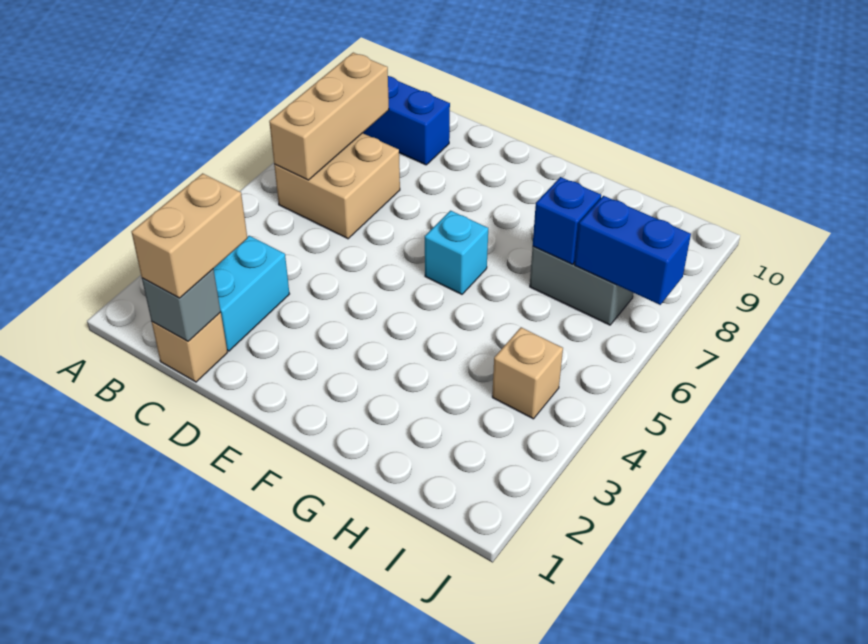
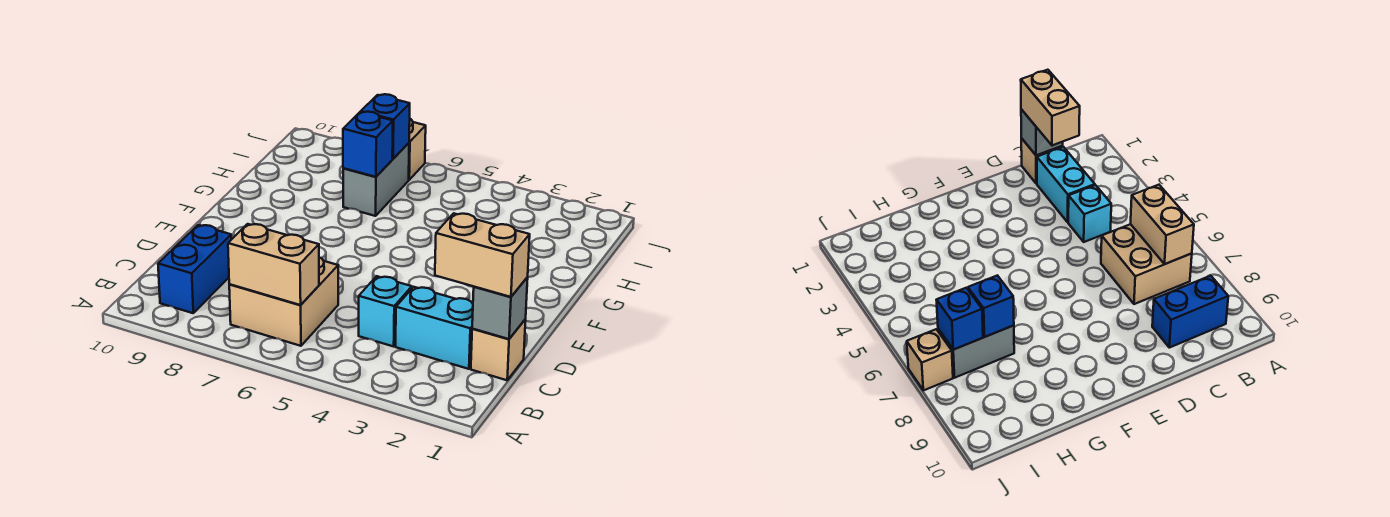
tan brick B6:B8 level 2 -> tan brick B6:B7 level 2
cyan brick F6 level 1 -> cyan brick C4 level 1
tan brick I4 level 1 -> tan brick J7 level 1
blue brick I7:J7 level 2 -> blue brick I7 level 2

